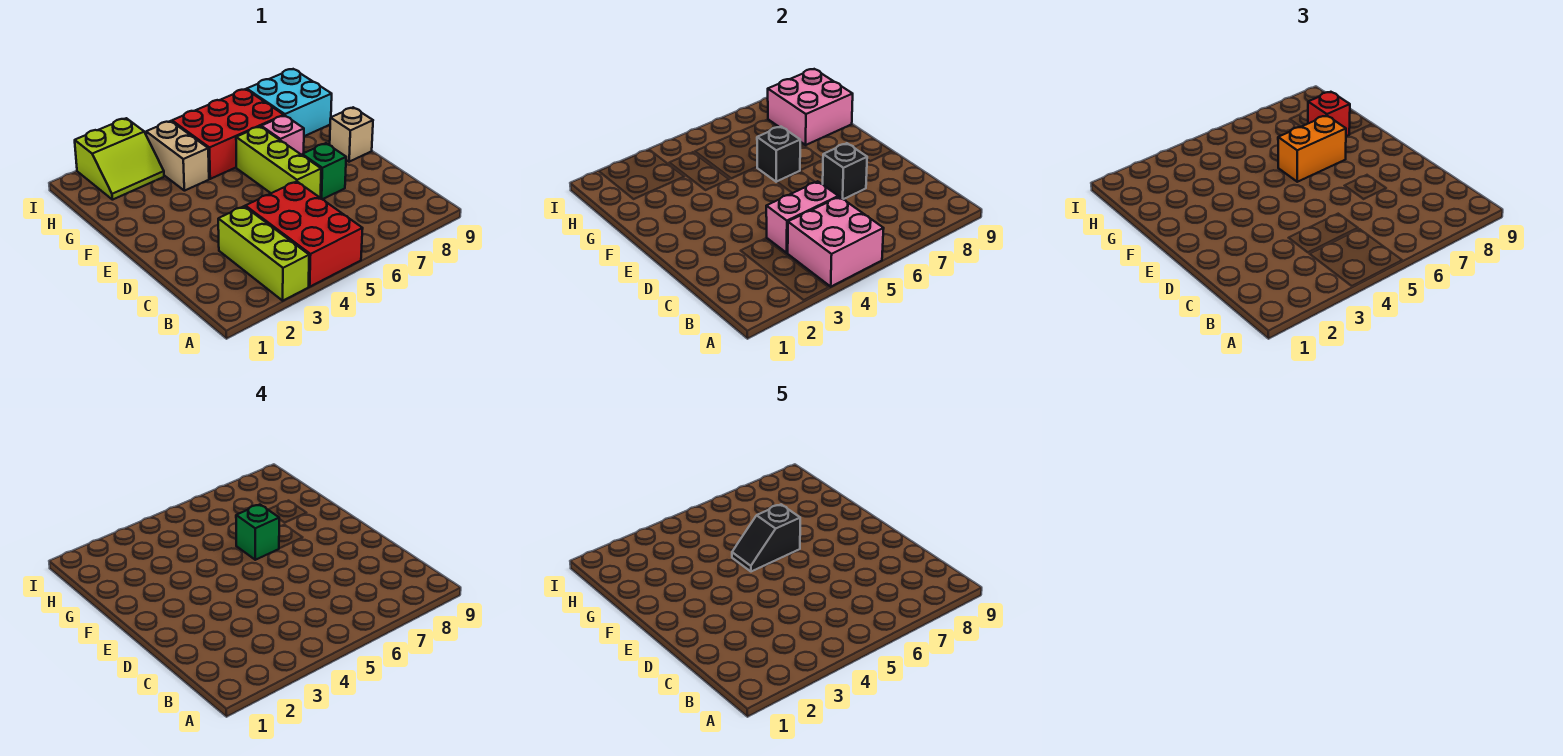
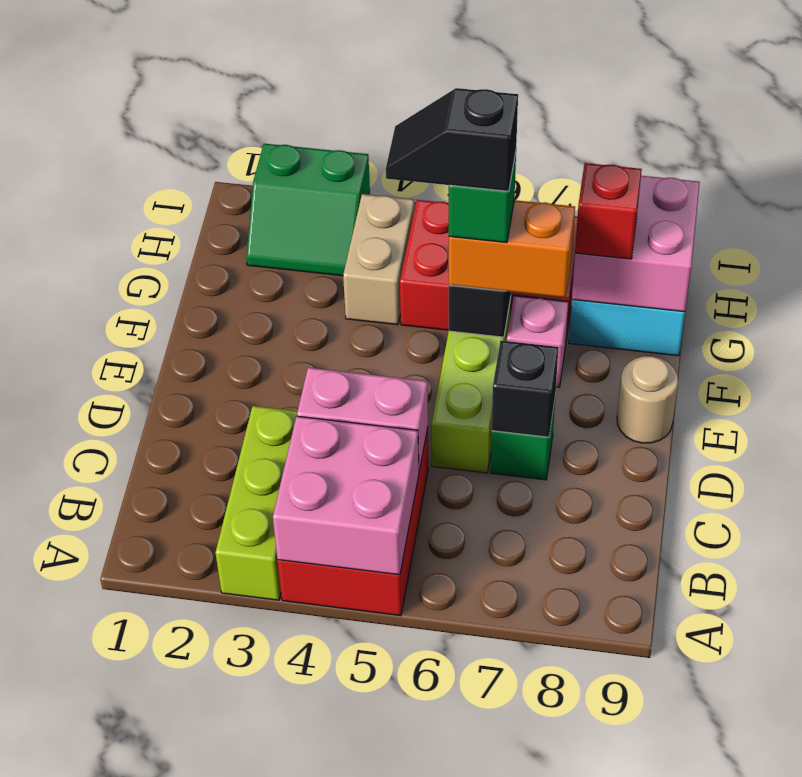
tan brick E9 level 1 -> tan round brick E9 level 1
lime slope H2:I3 level 1 top I -> green slope H2:I3 level 1 top I

